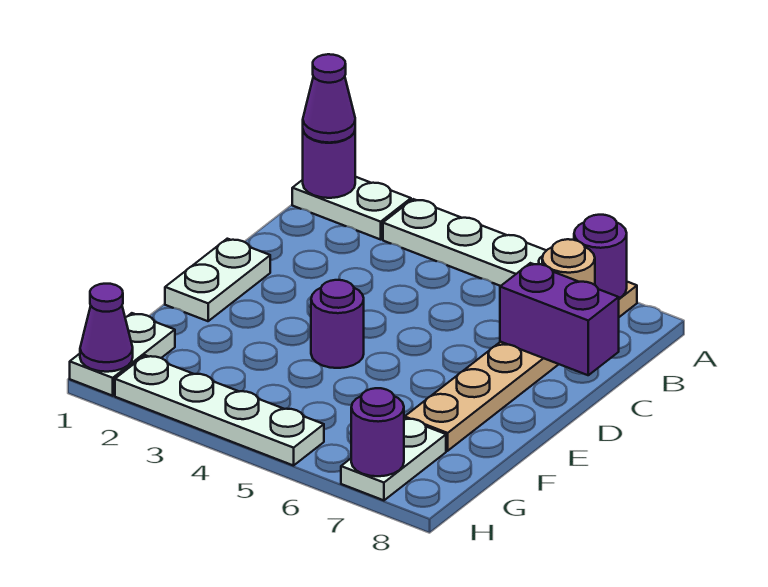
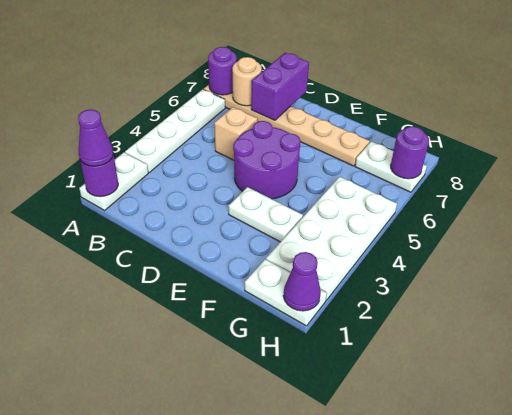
none -> tan brick C5 level 1
white plate D1:E1 level 1 -> white plate E3:F3 level 1
purple round brick E4 level 1 -> purple round brick D4:E5 level 1
white plate H2:H5 level 1 -> white plate G2:H5 level 1

